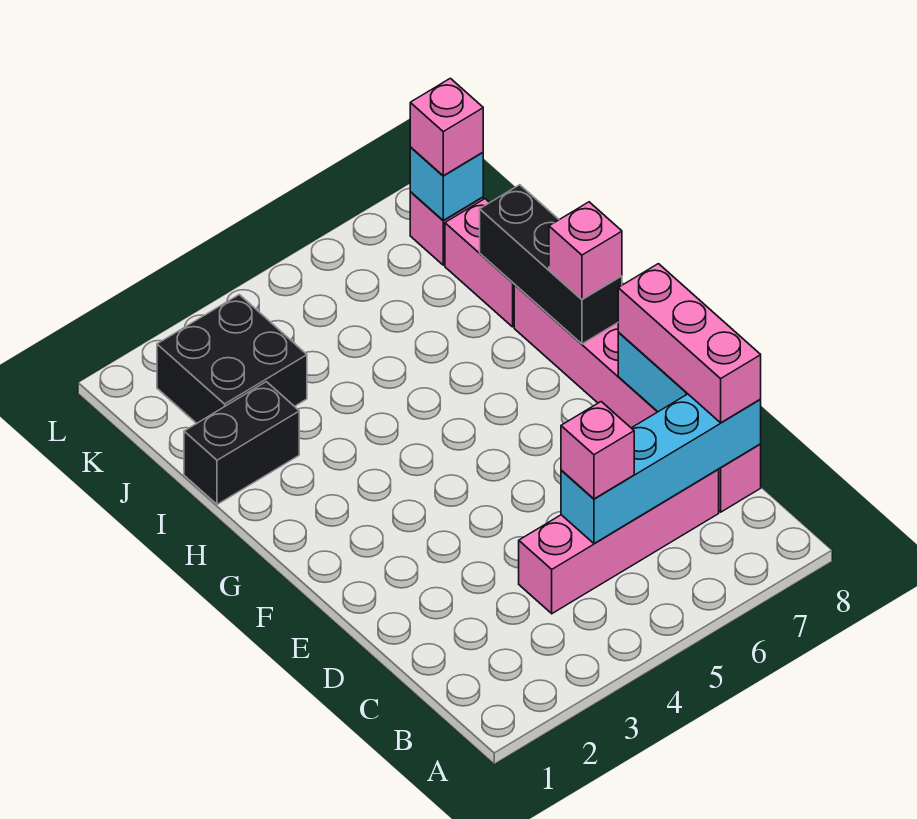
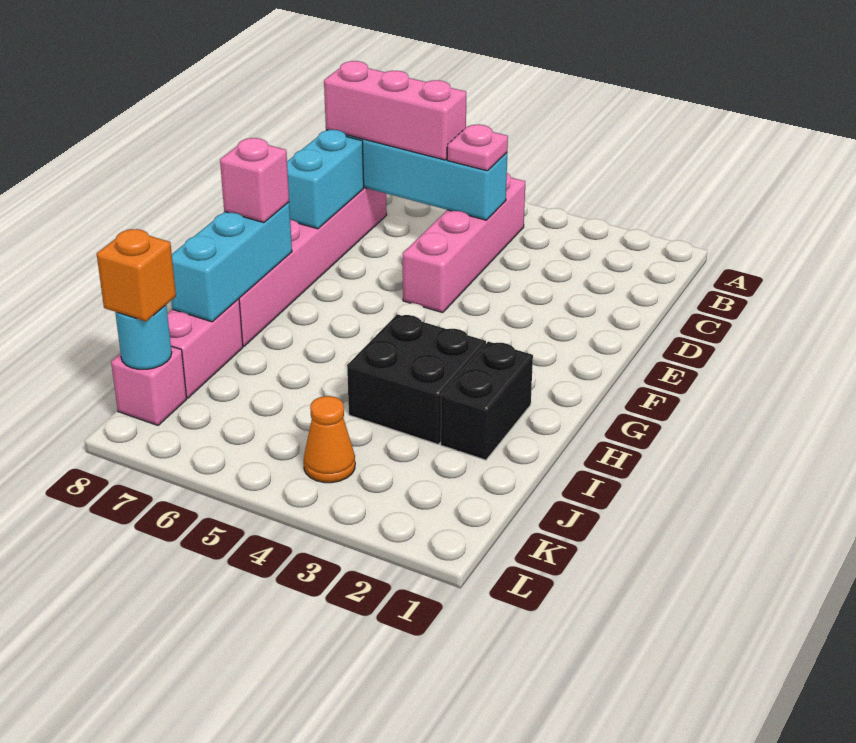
pink brick C4:C7 level 1 -> pink brick B5:E5 level 1
pink brick C5 level 3 -> pink plate C5 level 3
pink brick C8:E8 level 3 -> pink brick C6:C8 level 3
black brick G8:I8 level 2 -> cyan brick G8:I8 level 2
black brick I1:I2 level 1 -> black brick H2:I2 level 1
black brick J2:K3 level 1 -> black brick H3:I4 level 1
none -> orange cone K4 level 1
cyan brick K8 level 2 -> cyan round brick K8 level 2
pink brick K8 level 3 -> orange brick K8 level 3

